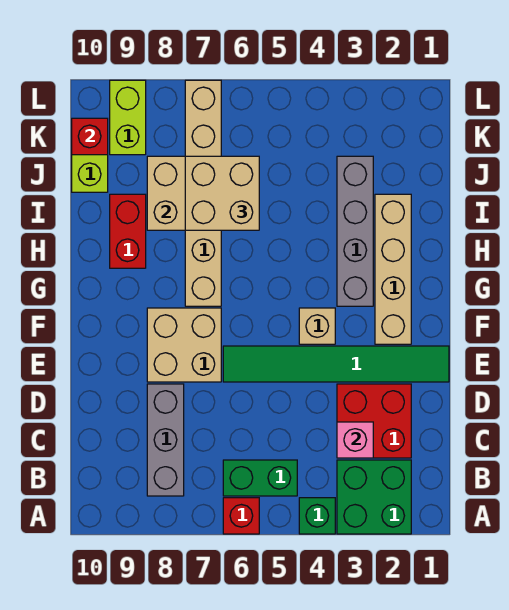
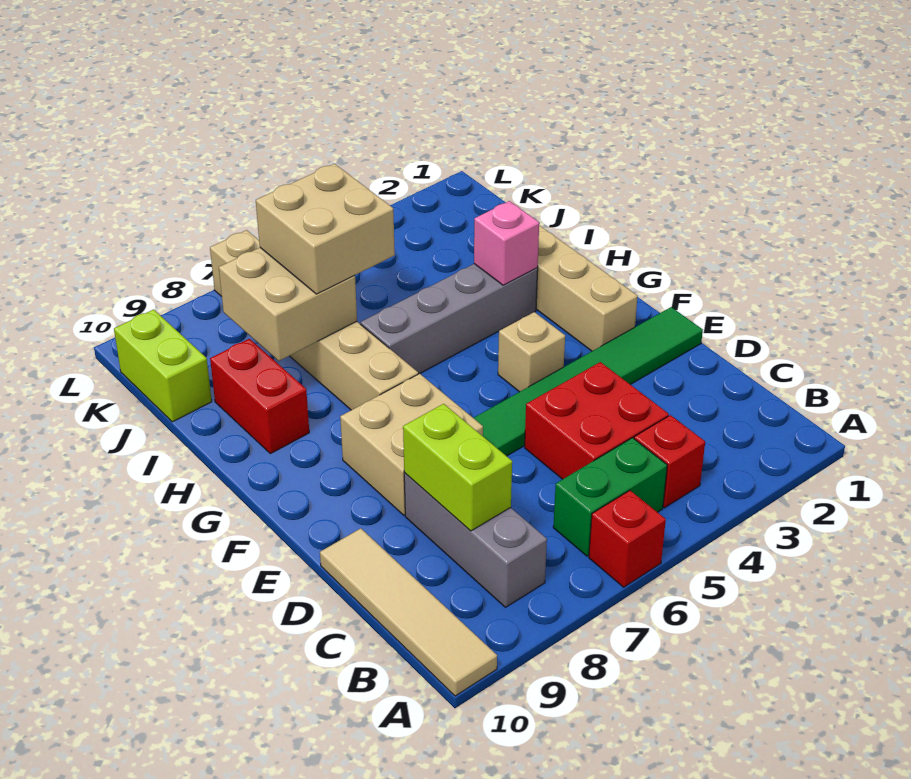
green brick A2:B3 level 1 -> none
green brick A4 level 1 -> none
none -> tan tile A10:D10 level 1
red brick C2:D3 level 1 -> red brick C4:D5 level 1
pink brick C3 level 2 -> pink brick H3 level 2
grey brick G3:J3 level 1 -> grey brick H3:H6 level 1
lime brick K9:L9 level 1 -> lime brick C8:D8 level 2
red brick K10 level 2 -> red brick B4 level 1

